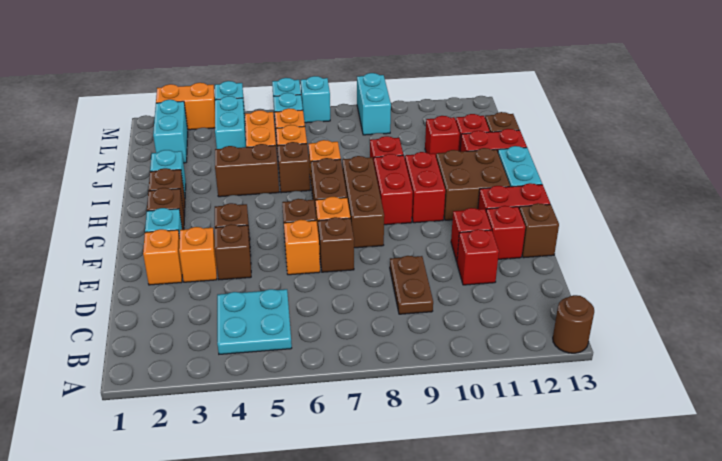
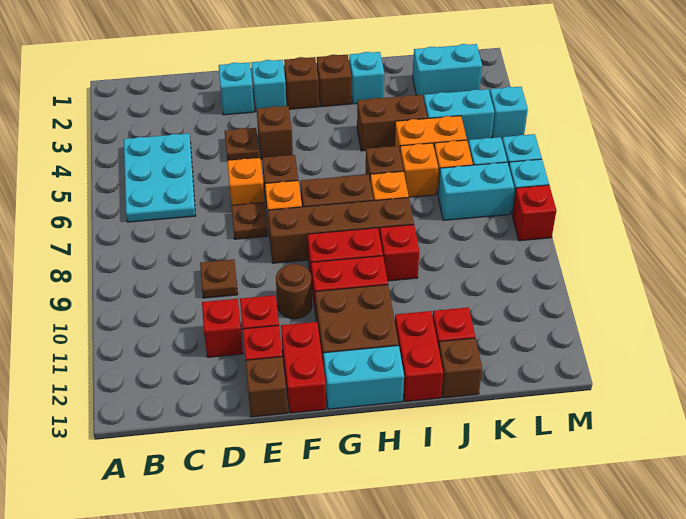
brown round brick A13 level 1 -> brown round brick F10 level 1
cyan plate B4:C5 level 1 -> cyan plate B4:C6 level 1
brown plate C9:D9 level 1 -> brown plate D9 level 1
orange brick E2 level 1 -> cyan brick E2 level 1
orange brick E3 level 1 -> none
brown brick E4 level 1 -> brown plate E4 level 1
brown brick E7 level 1 -> brown plate E7 level 1
brown brick F8:H8 level 1 -> brown brick F8:I8 level 1
brown brick I4:I5 level 1 -> brown brick I4:J4 level 1
red brick J11 level 1 -> red brick M8 level 1
cyan brick L9:M9 level 1 -> cyan brick K7:L7 level 1
orange brick M2:M3 level 1 -> none

